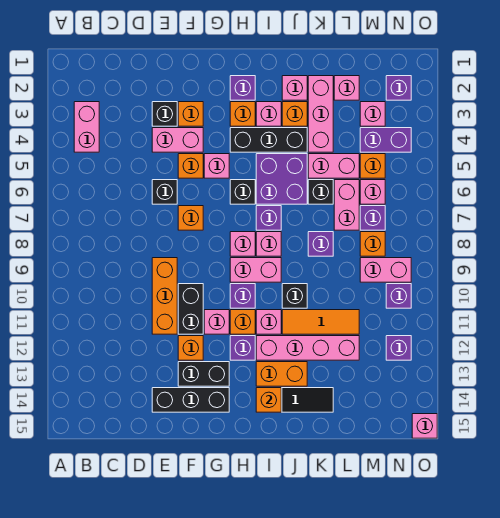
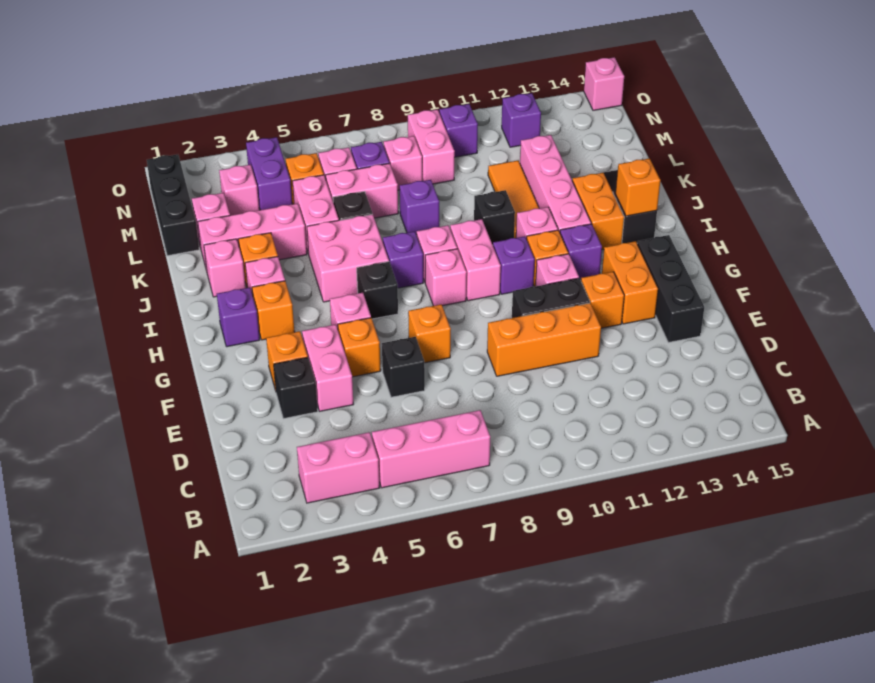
none -> pink brick B5:B7 level 1
black brick F13:G13 level 1 -> orange brick F13:G13 level 1
black brick H4:J4 level 1 -> black brick L1:N1 level 1
purple brick I5:J6 level 1 -> pink brick I5:J6 level 1
orange brick M8 level 1 -> pink brick M8 level 1
purple brick N2 level 1 -> none

